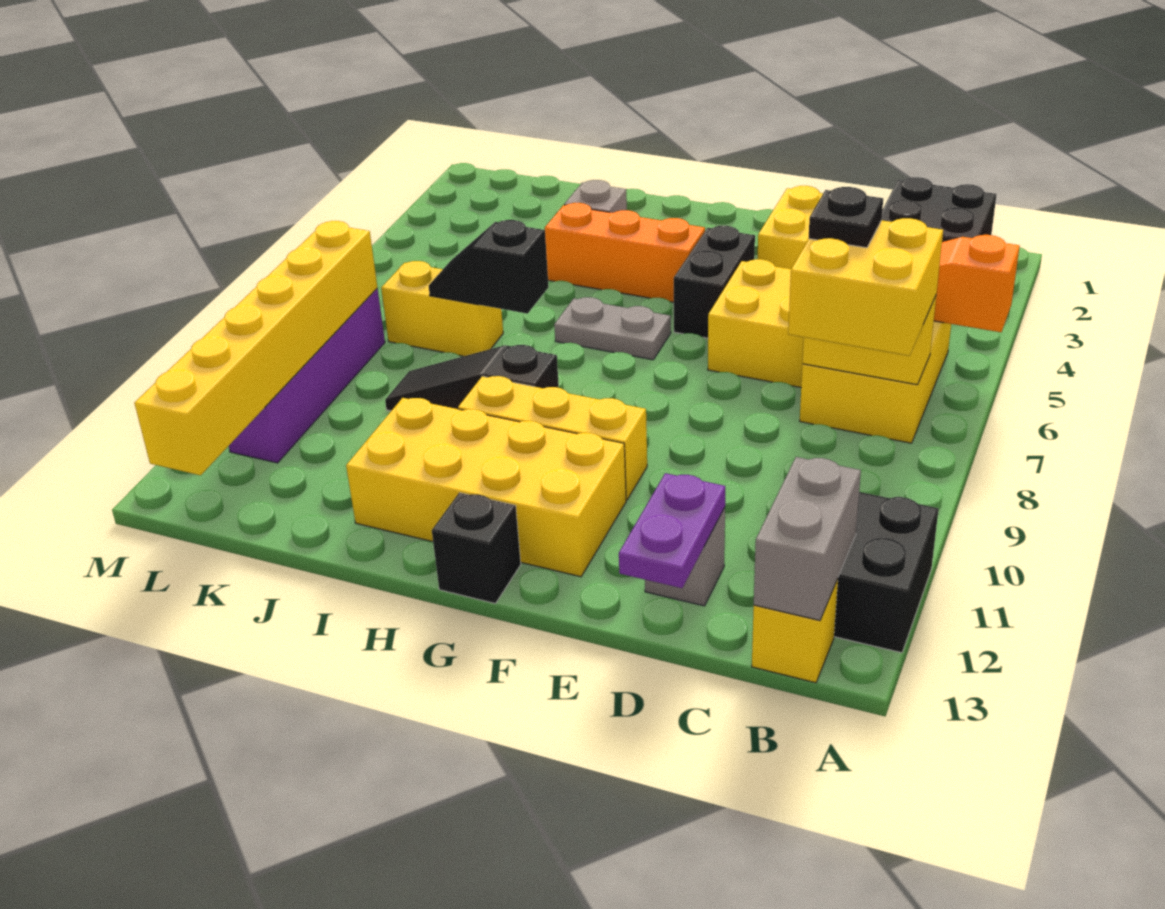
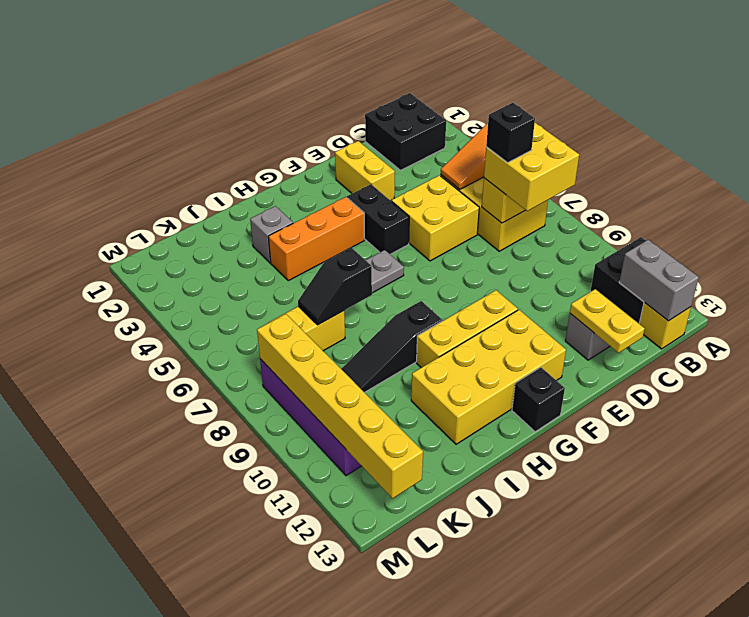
black plate C7 level 4 -> black brick C7 level 4
purple plate D12:D13 level 2 -> yellow plate D12:D13 level 2

